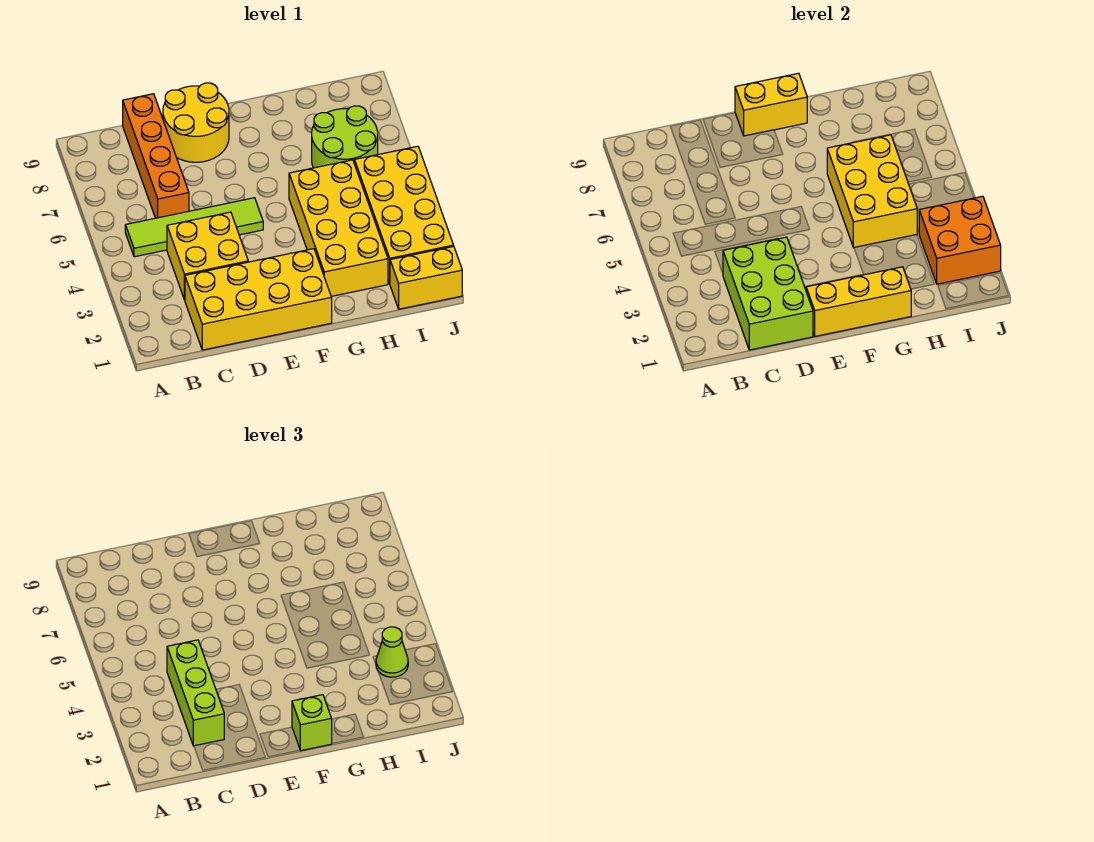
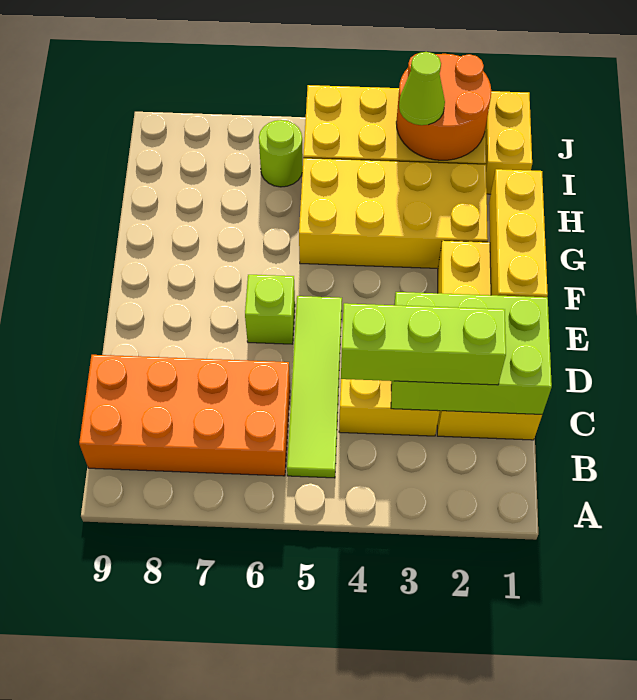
orange brick C6:C9 level 1 -> orange brick B6:C9 level 1
yellow round brick D8:E9 level 1 -> none
yellow brick E9:F9 level 2 -> none
lime brick F1 level 3 -> lime brick E6 level 1
yellow brick G4:H6 level 2 -> none
lime round brick H6:I7 level 1 -> lime round brick I6 level 1
orange brick I2:J3 level 2 -> orange round brick I2:J3 level 2

